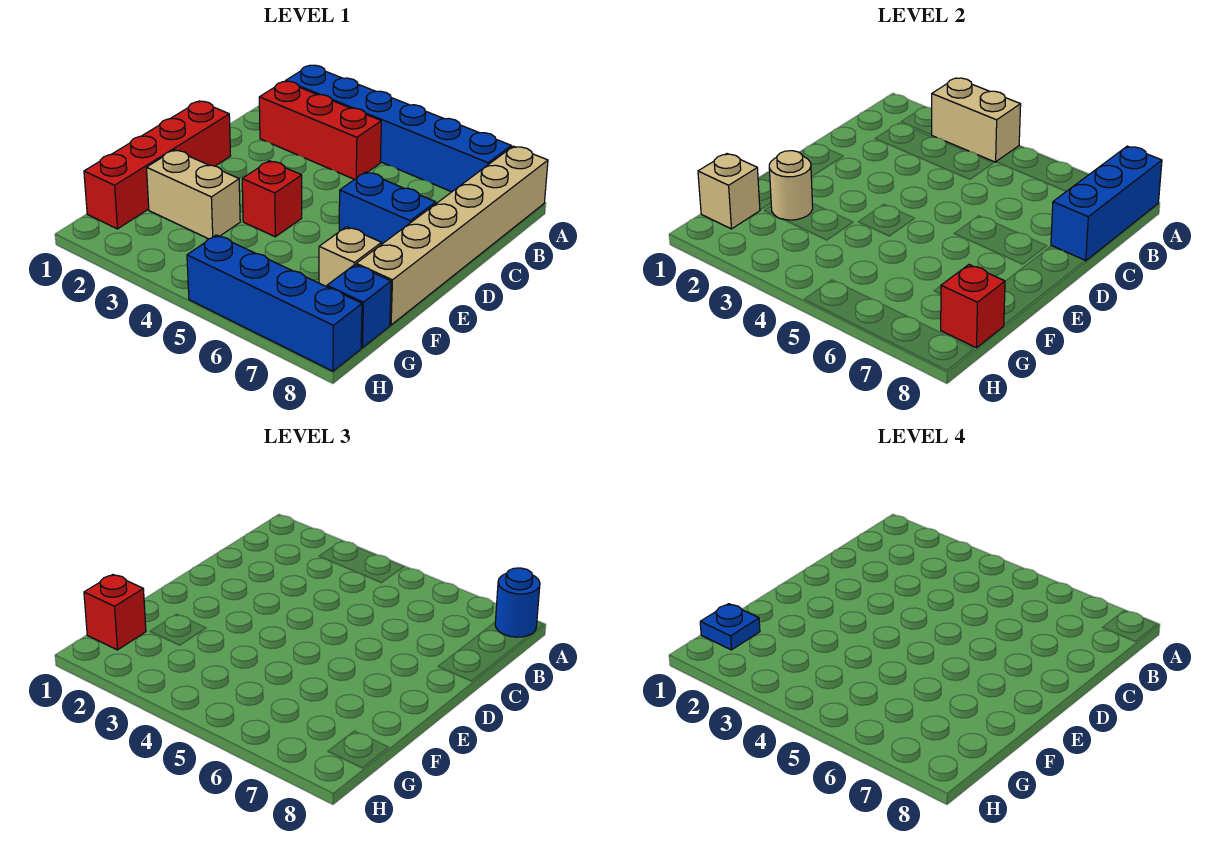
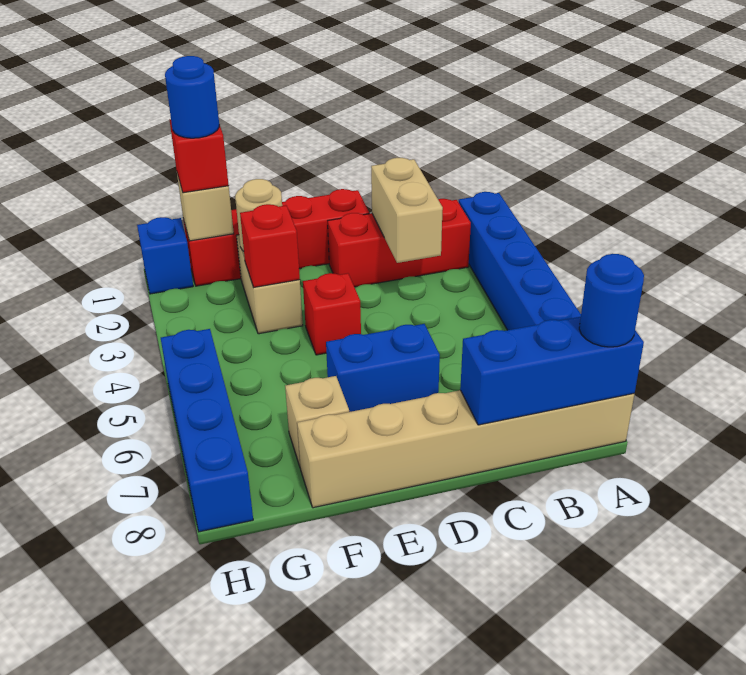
tan brick A3:A4 level 2 -> tan brick C2:C3 level 2
red brick B2:B4 level 1 -> red brick B2:D2 level 1
blue brick D6:D7 level 1 -> blue brick D6:E6 level 1
blue plate G1 level 4 -> blue round brick G1 level 4
blue brick G8 level 1 -> blue brick H1 level 1
red brick G8 level 2 -> red brick F3 level 2

